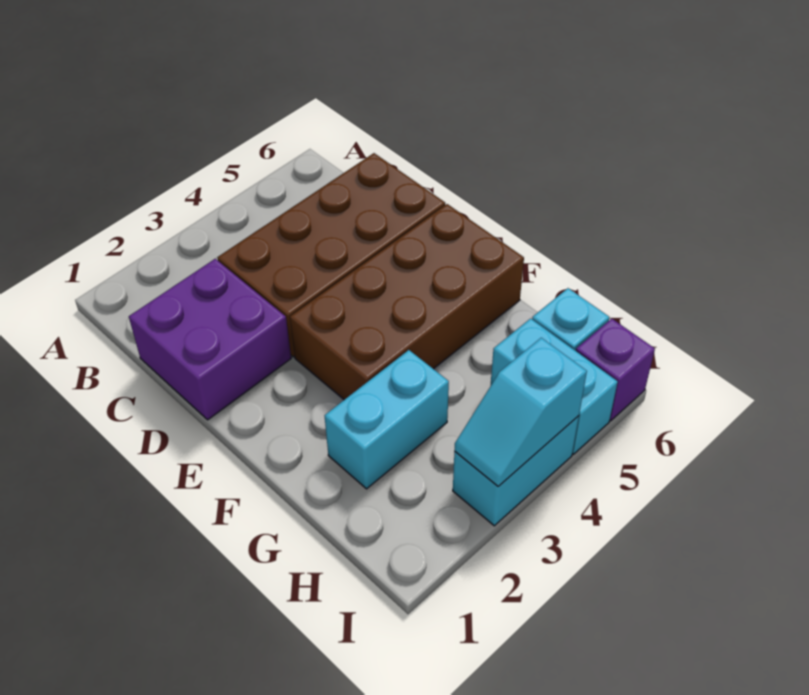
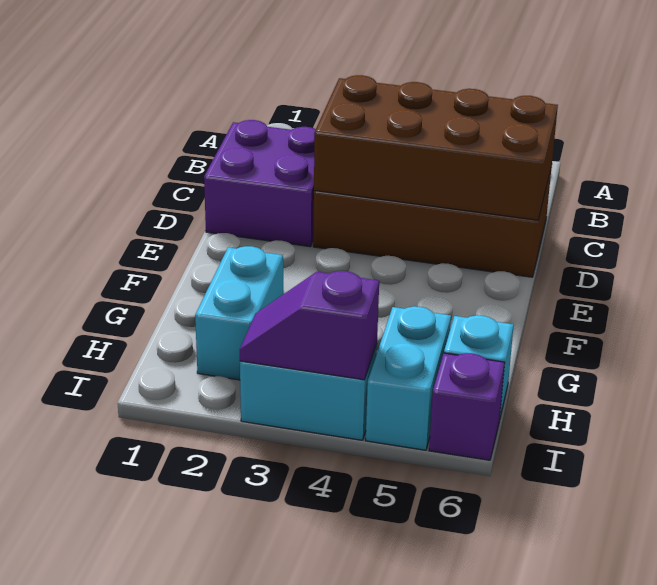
brown brick E3:F6 level 1 -> brown brick C3:D6 level 2
cyan brick G2:G3 level 1 -> cyan brick G2:H2 level 1
cyan slope I3:I4 level 2 top 4 -> purple slope I3:I4 level 2 top 4

